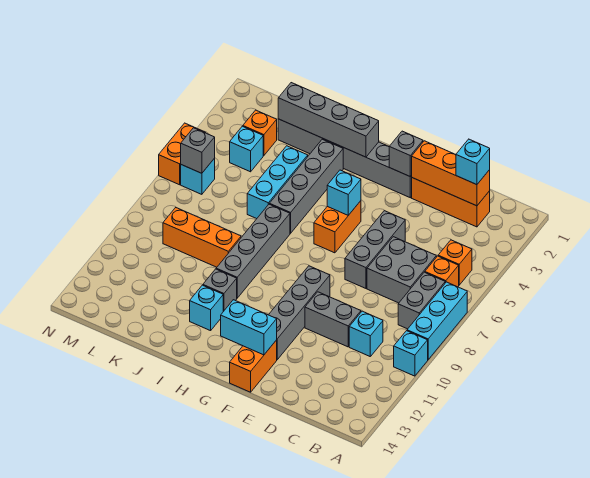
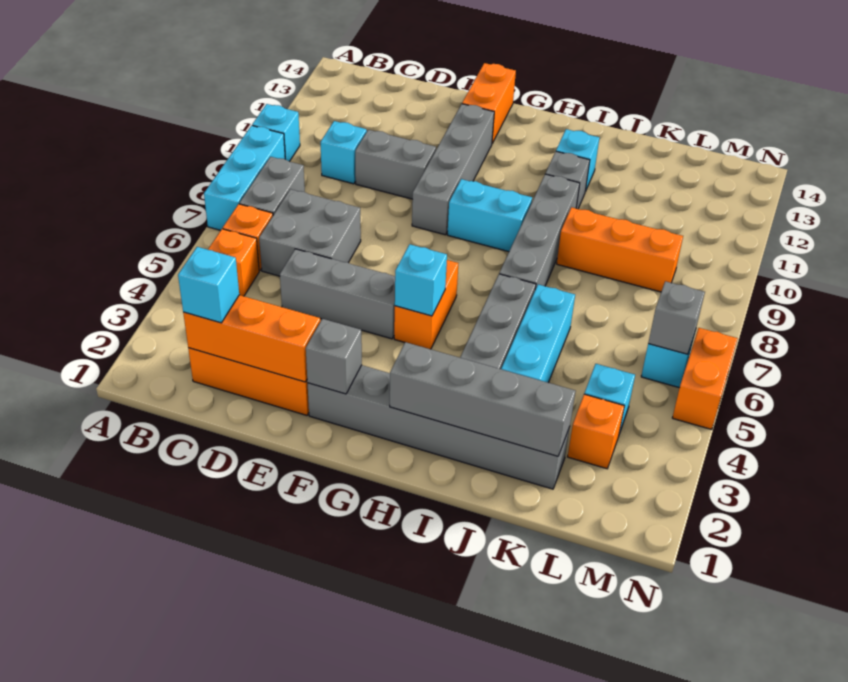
grey brick E5:E7 level 1 -> grey brick D5:F5 level 1
cyan brick F13:G13 level 2 -> cyan brick G9:H9 level 1

